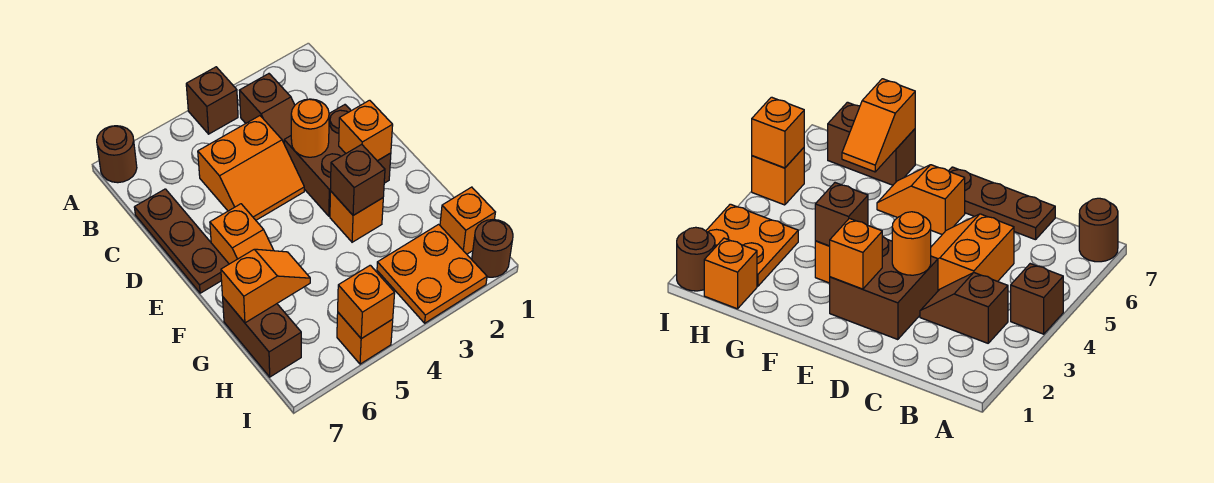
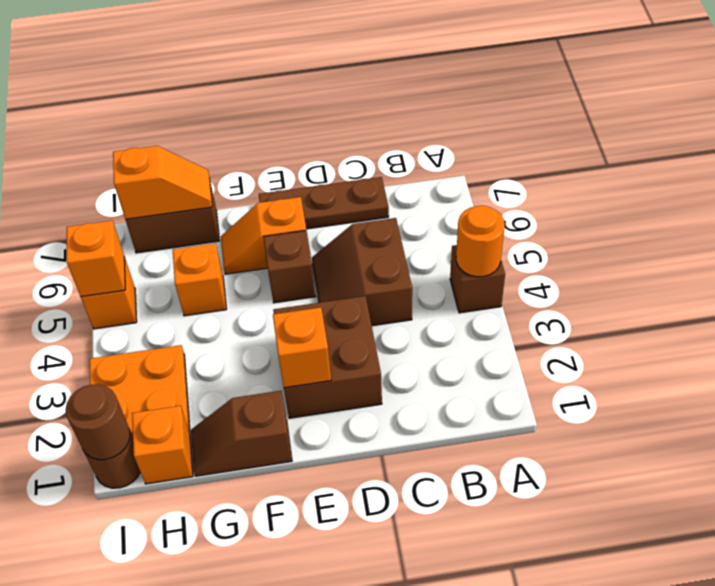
brown round brick A7 level 1 -> brown round brick I1 level 2
brown slope B3:C3 level 1 top B -> brown slope F1:G1 level 1 top F
orange slope C4:D5 level 1 top C -> brown slope C4:D5 level 1 top C
orange round brick D3 level 2 -> orange round brick A4 level 2
orange brick F3 level 1 -> orange brick G5 level 1
brown brick F3 level 2 -> brown brick E5 level 1
orange slope G6:G7 level 2 top 7 -> orange slope G7:H7 level 2 top H

